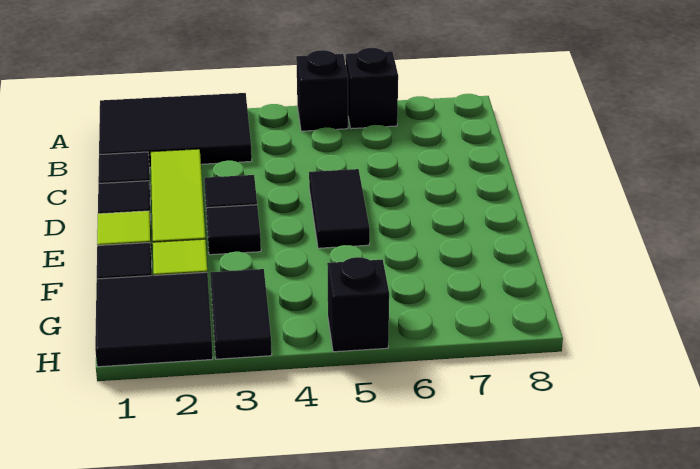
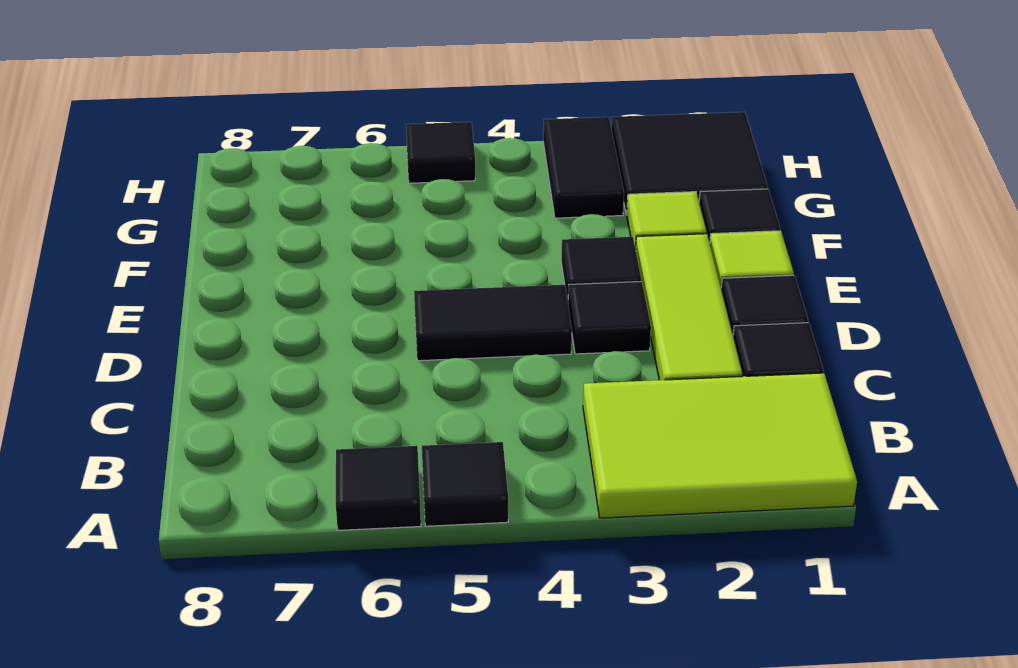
black tile A1:B3 level 1 -> lime tile A1:B3 level 1
black brick A5 level 1 -> black tile A5 level 1
black brick A6 level 1 -> black tile A6 level 1
black tile D5:E5 level 1 -> black tile D4:D5 level 1
black brick H5 level 1 -> black tile H5 level 1

